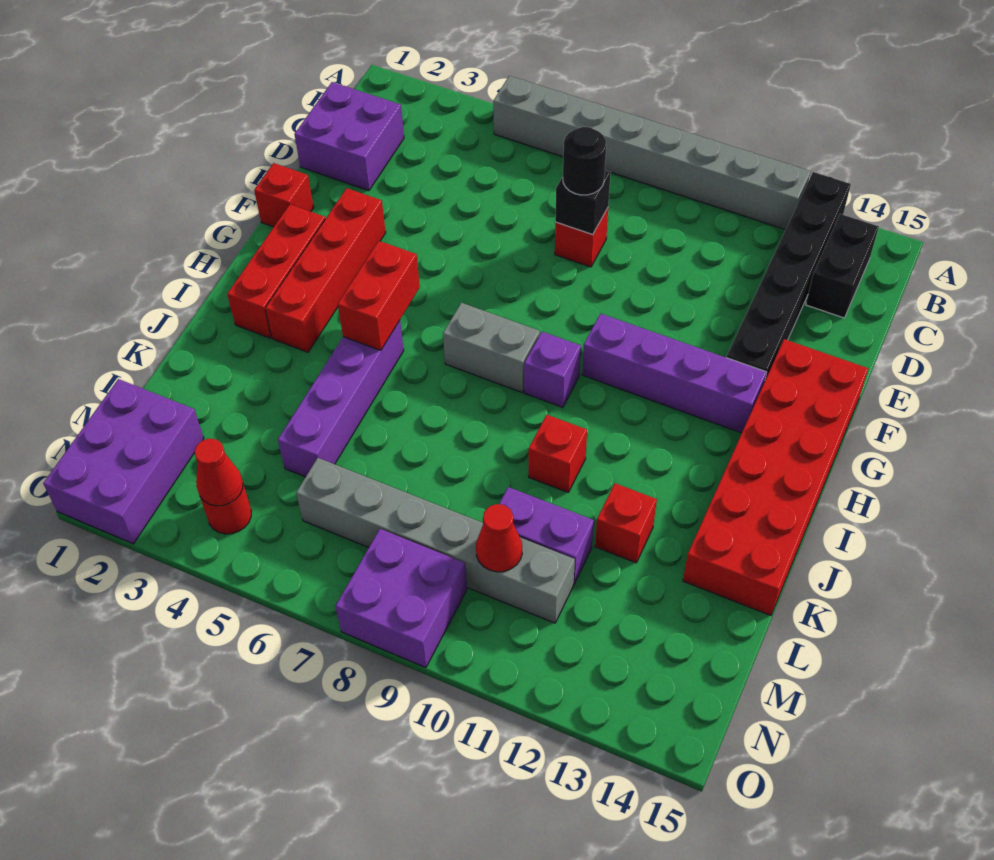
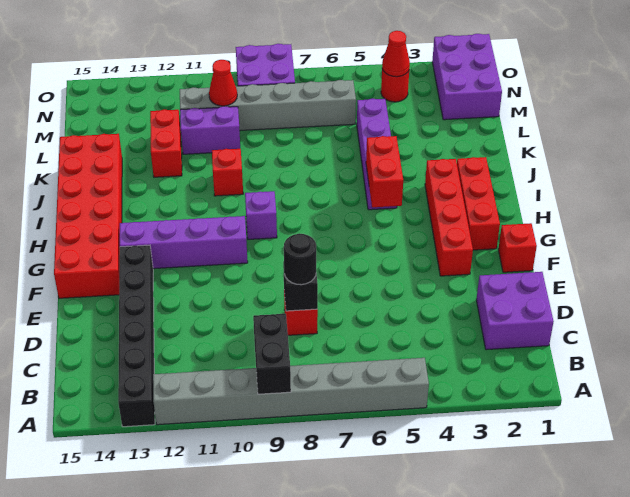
black brick B14:C14 level 1 -> black brick A9:B9 level 2
grey brick H7:H8 level 1 -> none
red brick K12 level 1 -> red brick K12:L12 level 1

